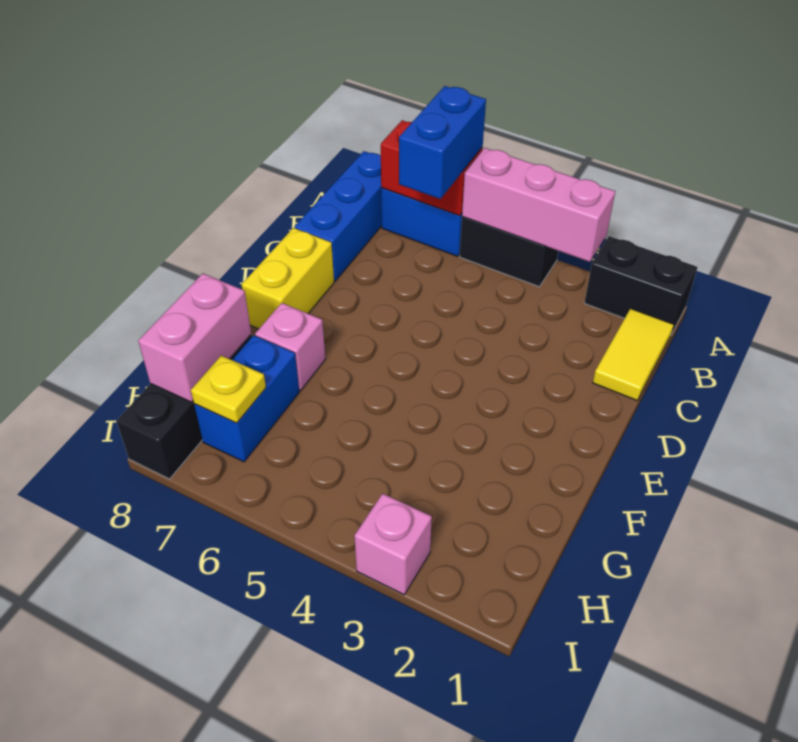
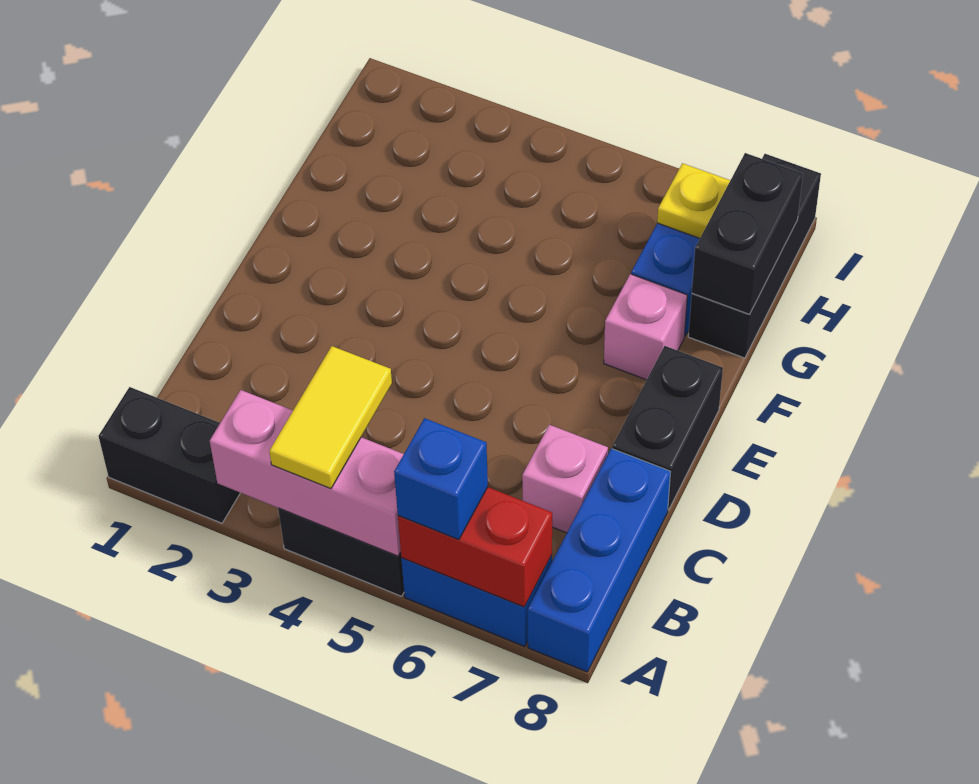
blue brick A6:B6 level 3 -> blue brick A6 level 3
yellow tile B1:C1 level 1 -> yellow tile A4:B4 level 3
yellow brick D8:E8 level 1 -> black brick D8:E8 level 1
pink brick G8:H8 level 2 -> black brick G8:H8 level 2
pink brick I3 level 1 -> pink brick C7 level 1

